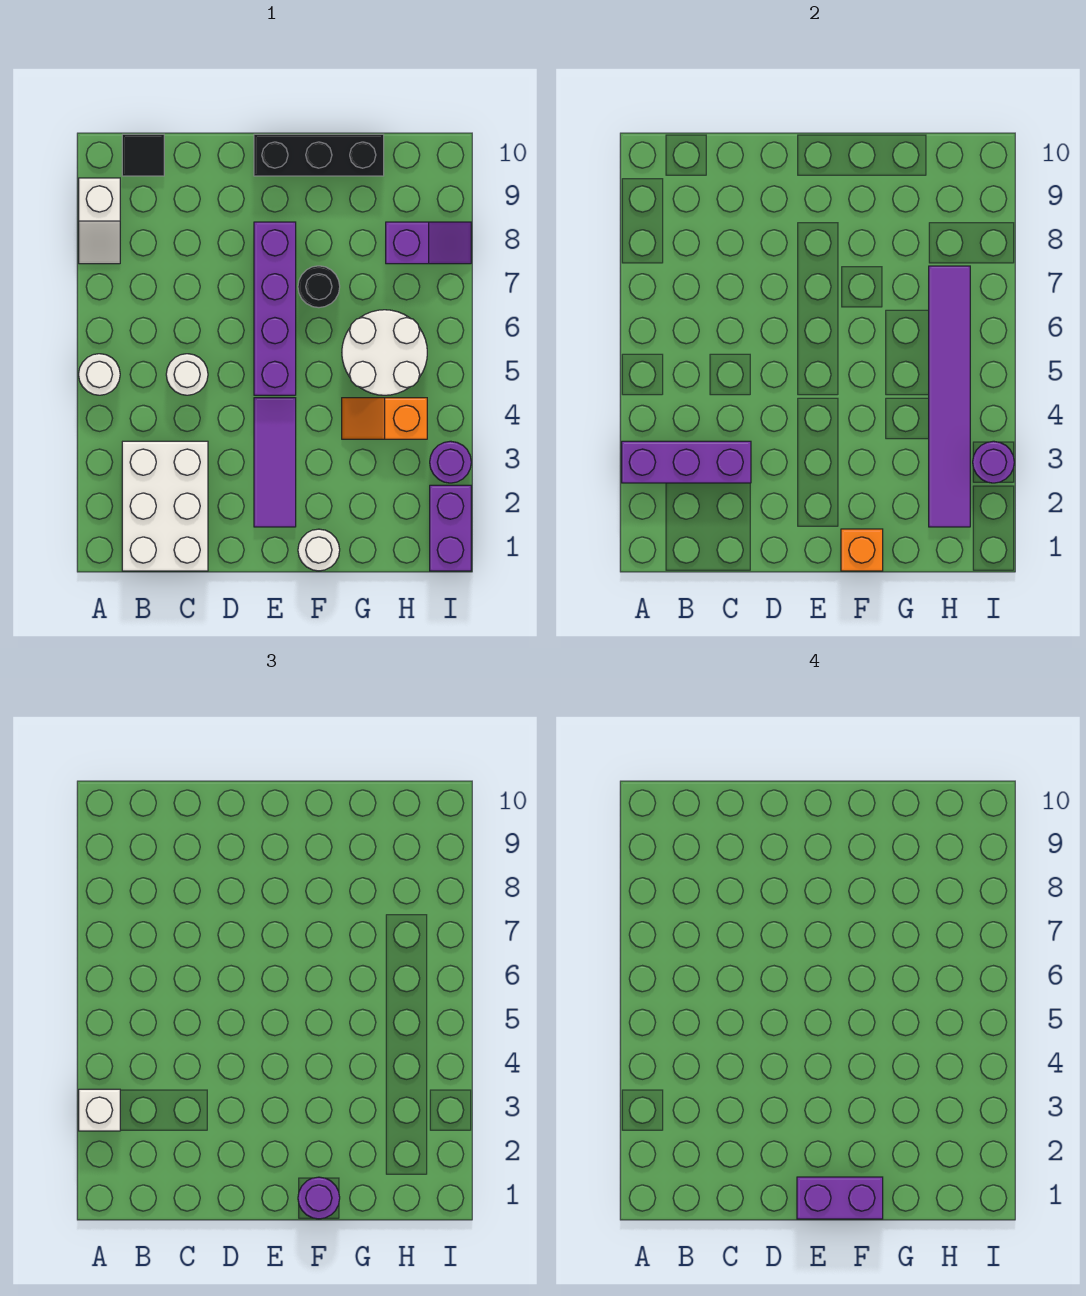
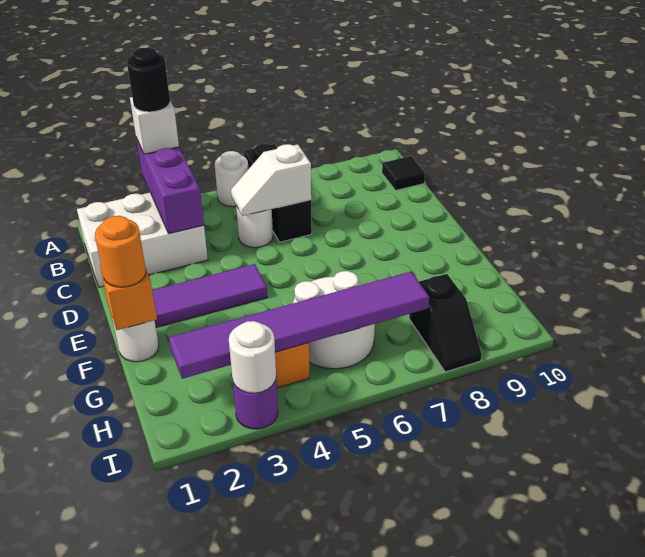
white slope A8:A9 level 1 top 9 -> white slope C5:C6 level 2 top 6
purple brick E1:F1 level 4 -> none
purple brick E5:E8 level 1 -> none
black brick E10:G10 level 1 -> black brick A6:C6 level 1
purple round brick F1 level 3 -> orange round brick F1 level 3
black round brick F7 level 1 -> black round brick A3 level 4
purple slope H8:I8 level 1 top H -> black slope H8:I8 level 1 top H
purple brick I1:I2 level 1 -> none
purple round brick I3 level 2 -> white round brick I3 level 2

